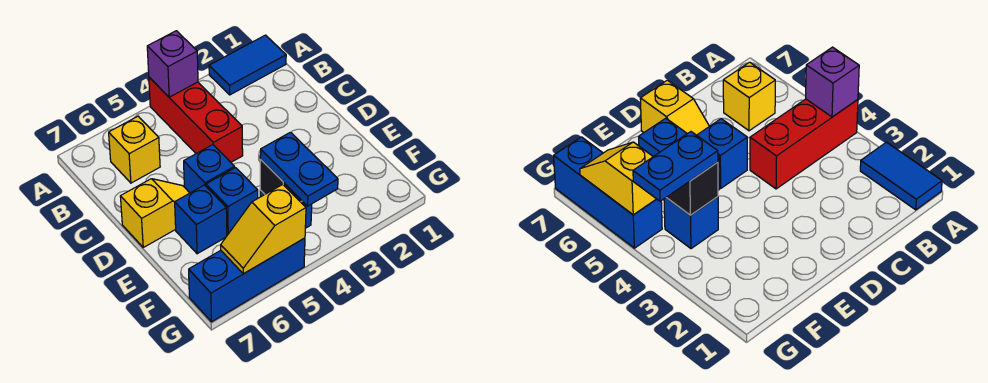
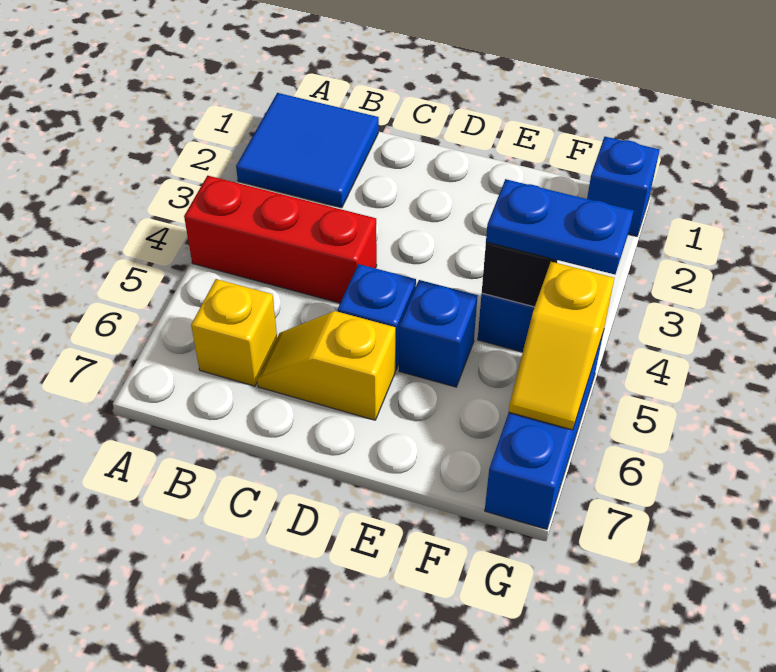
blue tile A1:A2 level 1 -> blue tile A1:B2 level 1
purple brick A4 level 2 -> none
yellow slope D6:D7 level 1 top 7 -> yellow slope C6:D6 level 1 top D
blue brick E6 level 1 -> blue brick G1 level 1

